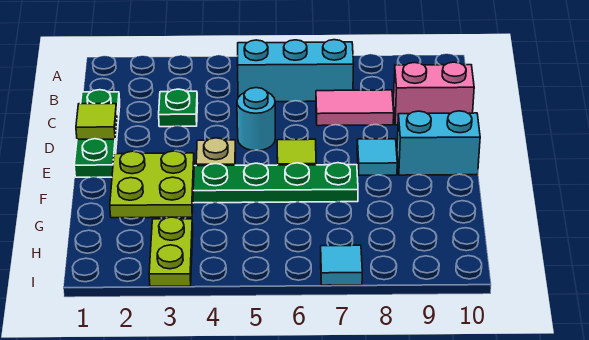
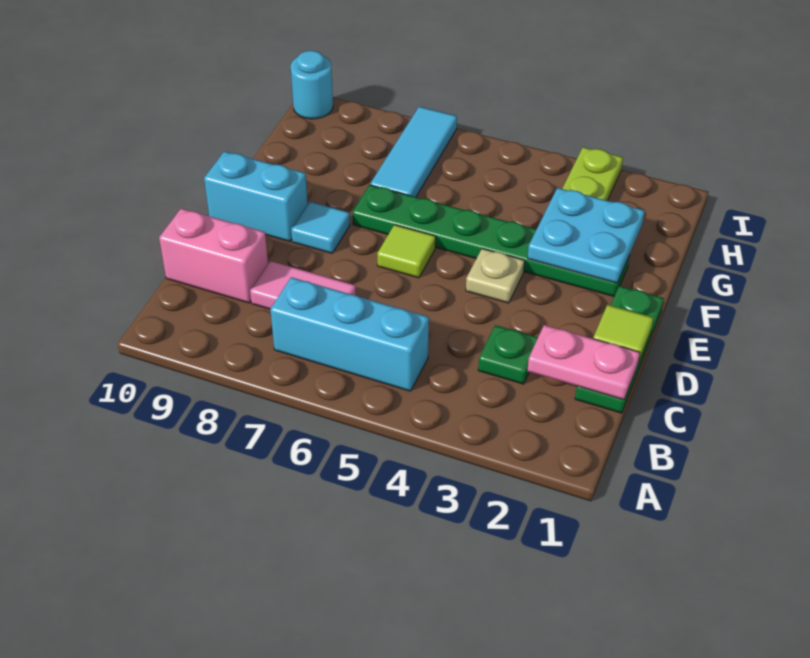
none -> pink plate C1:C2 level 2
cyan round brick D5 level 1 -> cyan round brick I10 level 1
lime plate F2:G3 level 2 -> cyan plate F2:G3 level 2
cyan tile I7 level 1 -> cyan tile G7:I7 level 1

